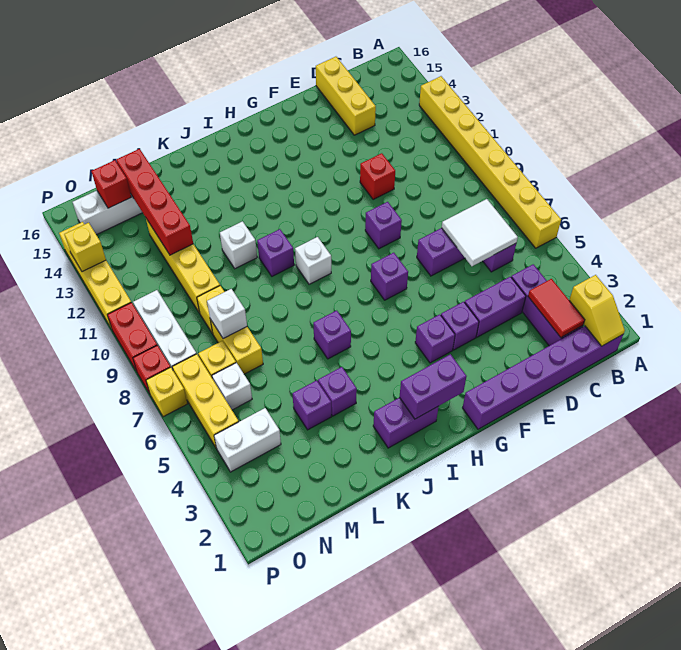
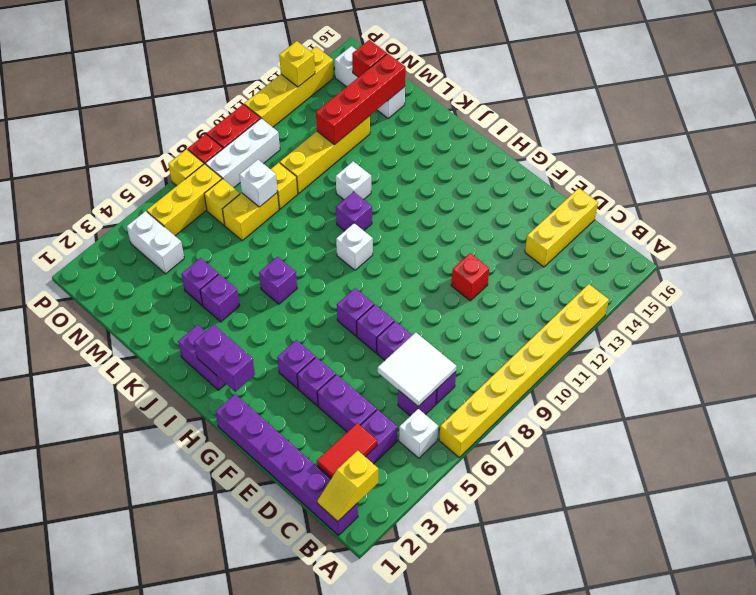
purple brick F9 level 1 -> purple brick F7 level 1
white brick N6 level 1 -> white brick B5 level 1

